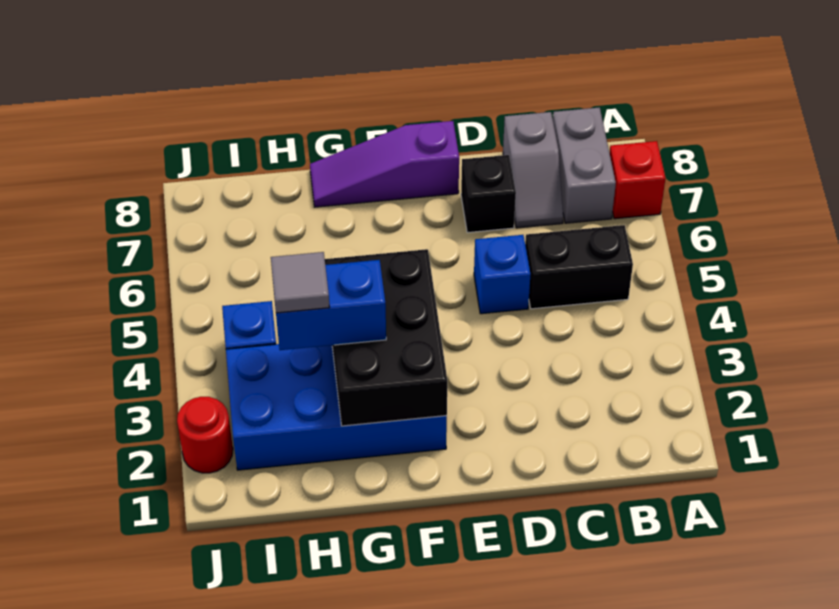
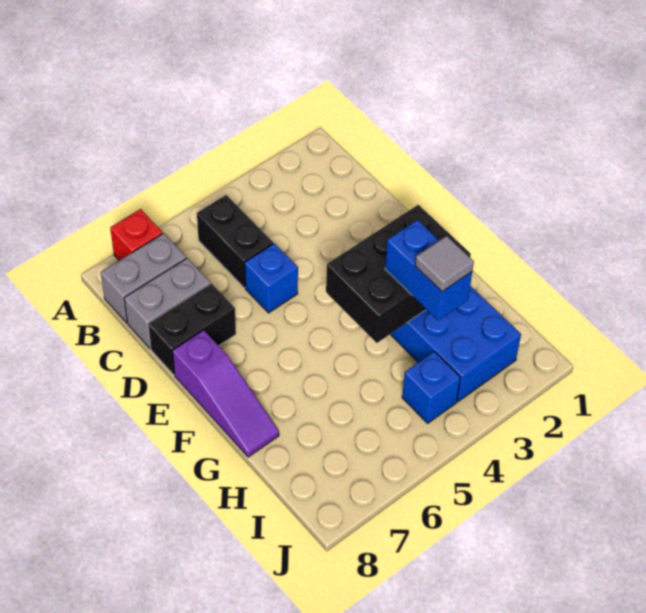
grey slope C7:C8 level 1 top 8 -> grey brick C7:C8 level 1
black brick D7 level 1 -> black brick D7:D8 level 1
red round brick J2 level 1 -> none

